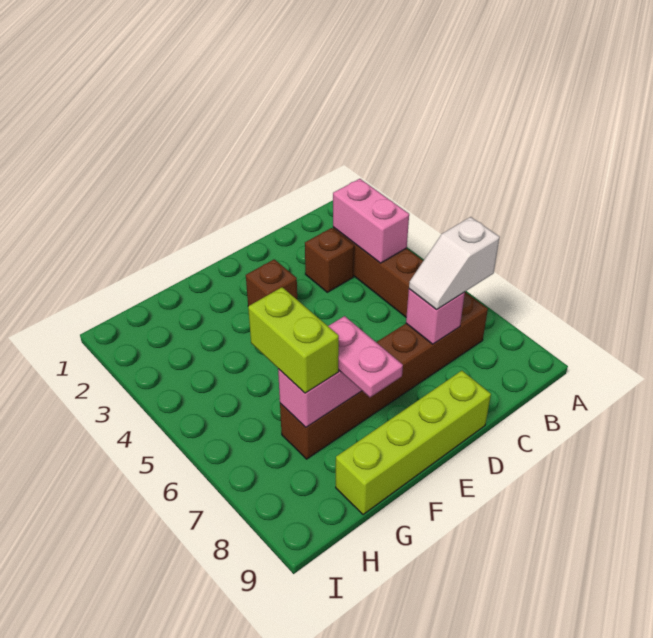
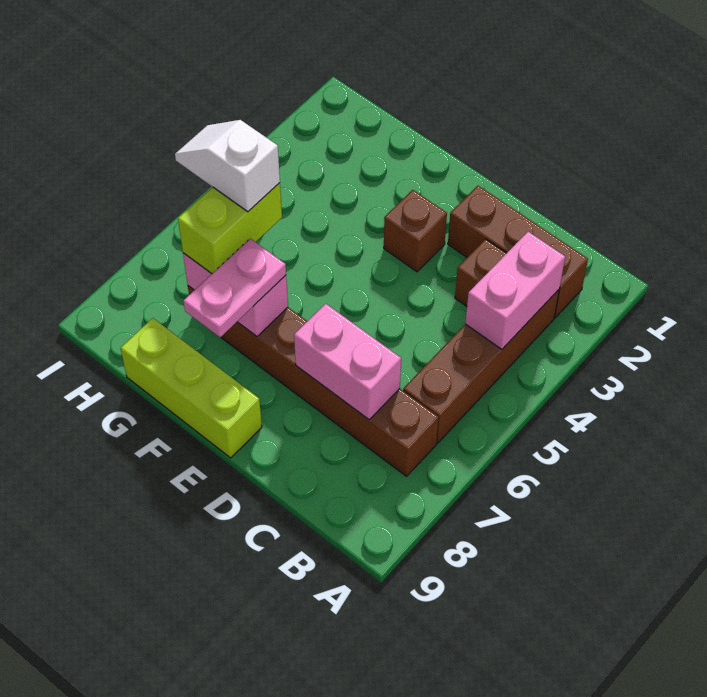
none -> brown brick B2:D2 level 1
white slope B7:C7 level 3 top B -> white slope G6:H6 level 4 top G
pink brick C7 level 2 -> pink brick C7:D7 level 2
lime brick D9:G9 level 1 -> lime brick E9:G9 level 1

